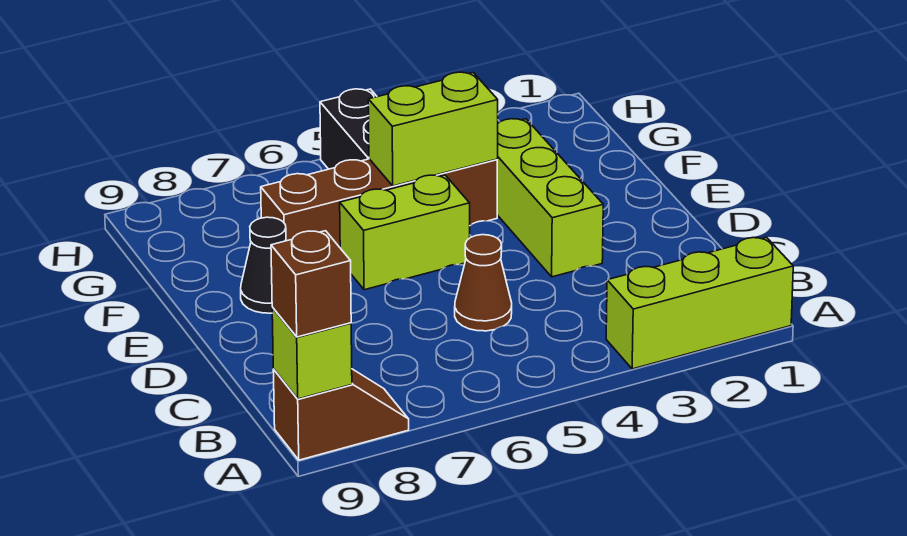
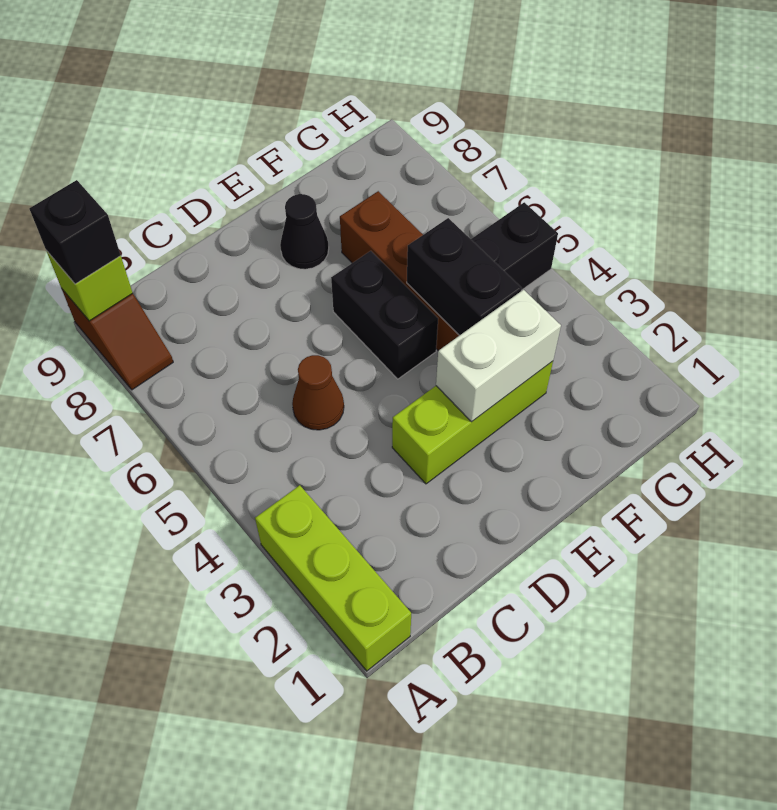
brown brick A9 level 3 -> black brick A9 level 3
none -> white brick E3:F3 level 2
lime brick E5:E6 level 1 -> black brick E5:E6 level 1
lime brick F4:F5 level 2 -> black brick F4:F5 level 2

